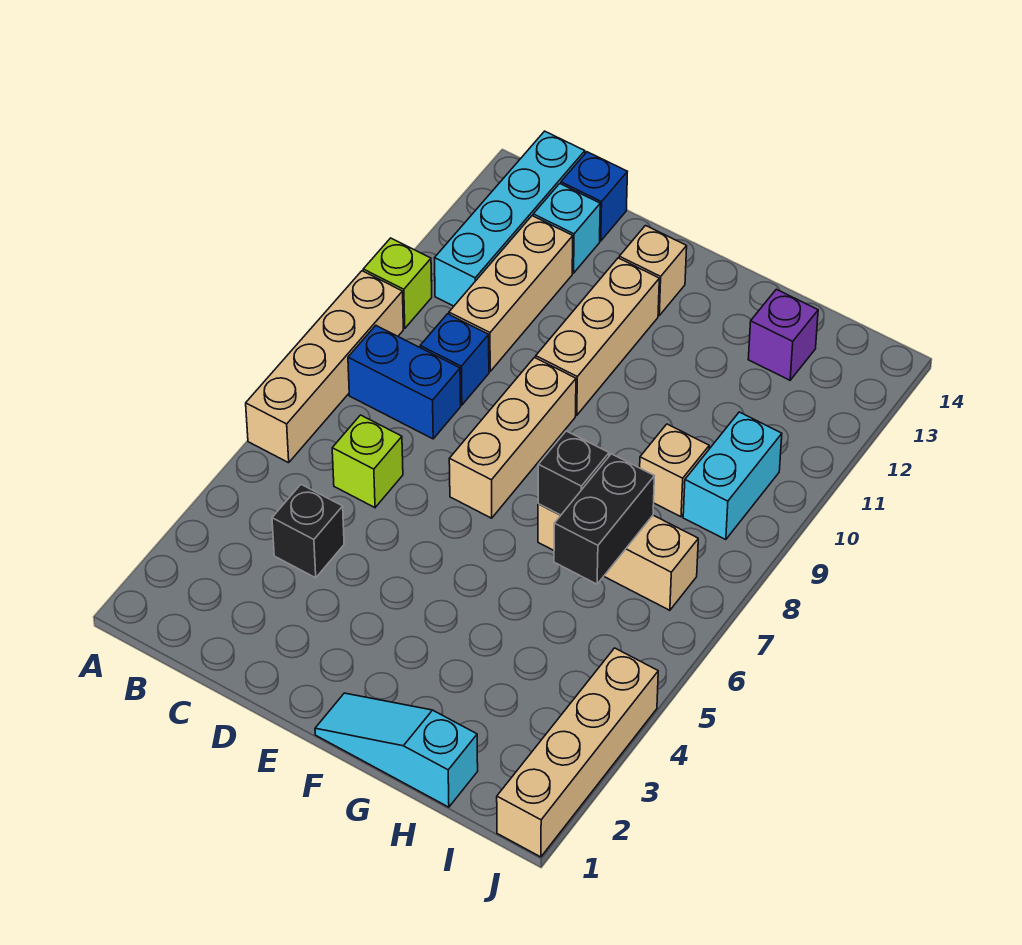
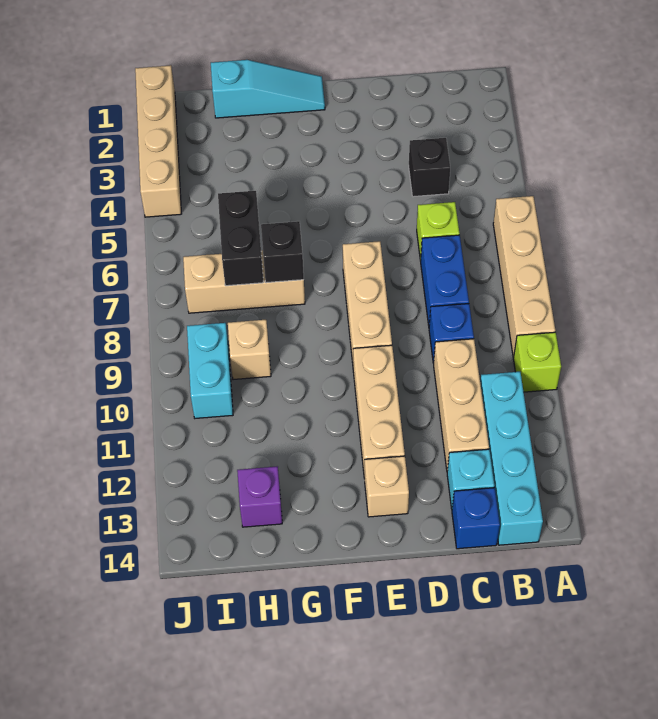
blue brick B8:C8 level 1 -> blue brick C7:C8 level 1

